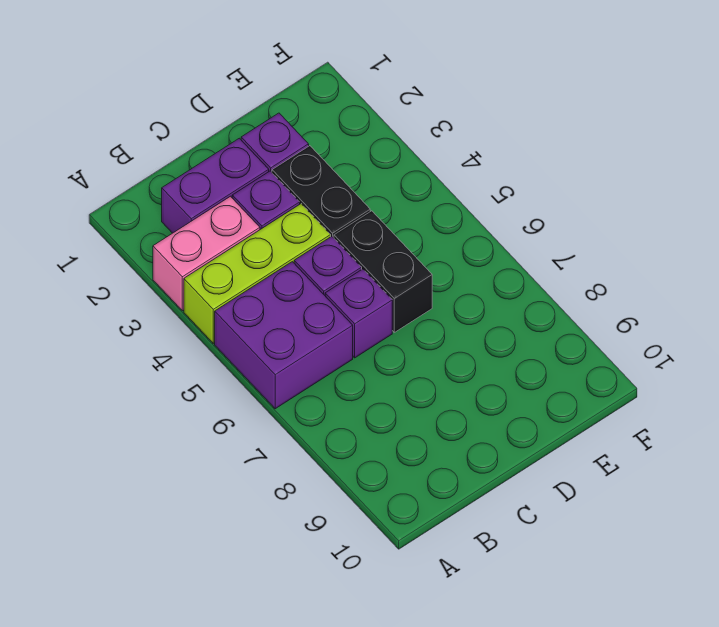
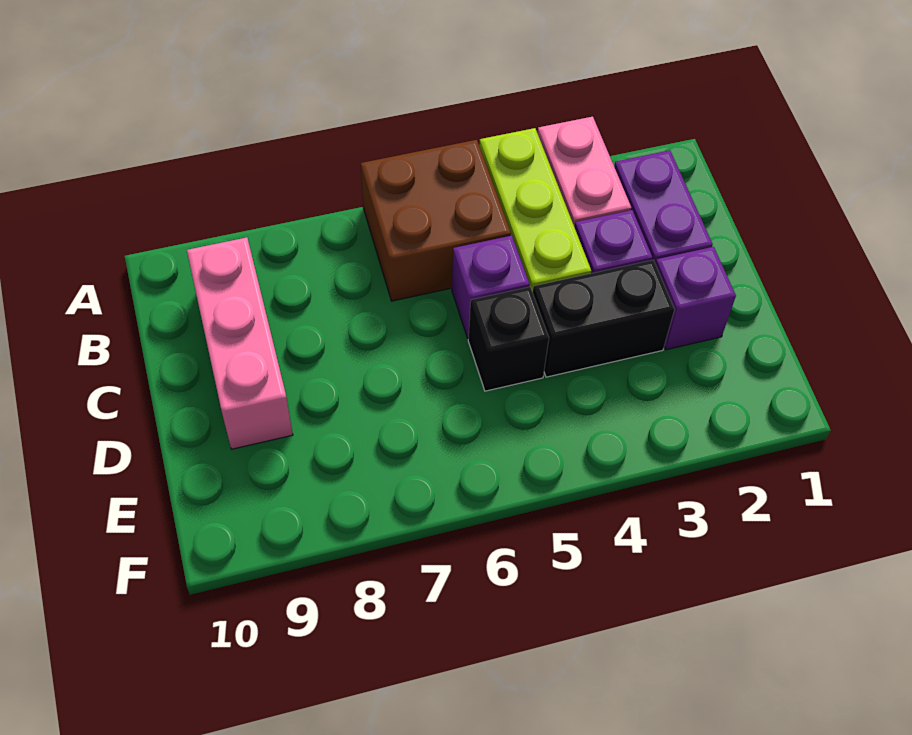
purple brick A5:B6 level 1 -> brown brick A5:B6 level 1
none -> pink brick B9:D9 level 1
purple brick C6 level 1 -> none
black brick D5:D6 level 1 -> black brick D5 level 1

